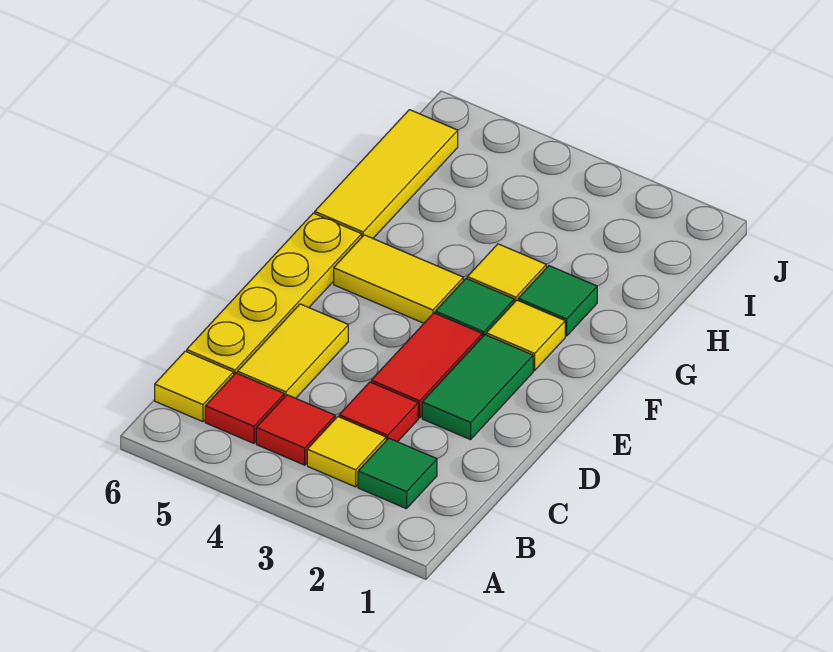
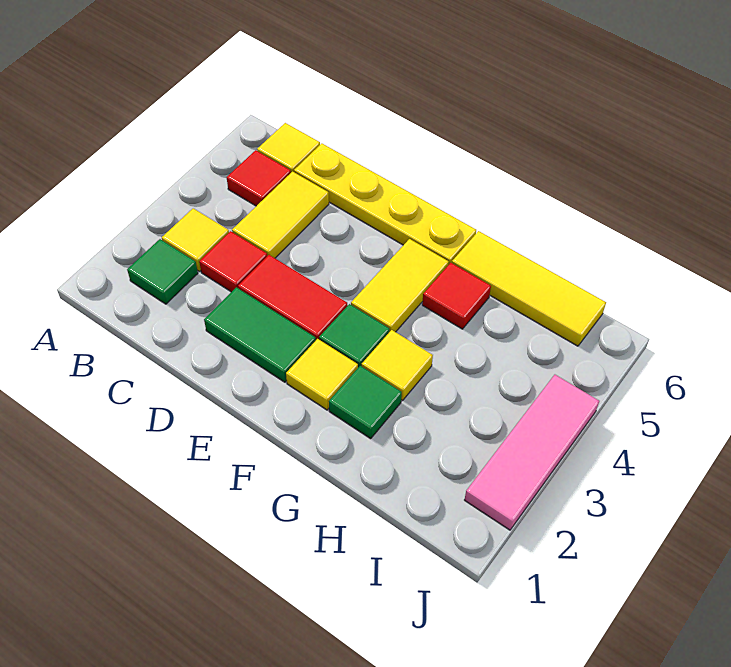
red tile B4 level 1 -> red tile G5 level 1
yellow tile C5:D5 level 1 -> yellow tile C4:C5 level 1
none -> pink tile J2:J4 level 1

